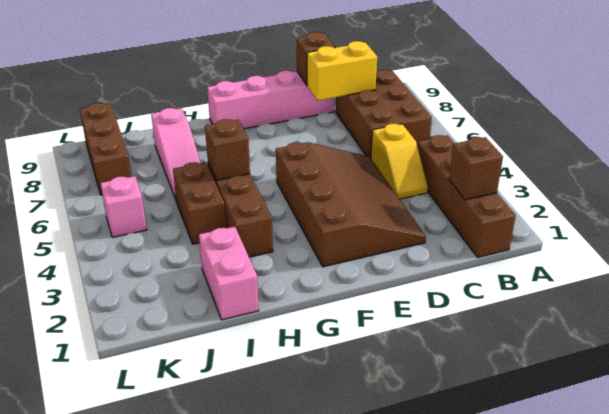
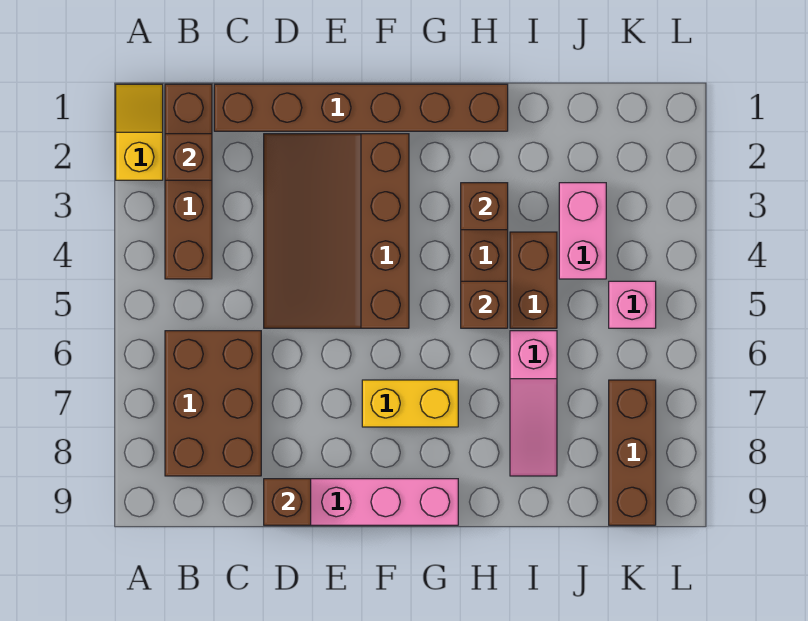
none -> brown brick C1:H1 level 1
yellow slope C4:C5 level 1 top 5 -> yellow slope A1:A2 level 1 top 2
yellow brick C8:D8 level 2 -> yellow brick F7:G7 level 1
none -> brown brick H3 level 2
pink brick I1:I2 level 1 -> pink brick J3:J4 level 1
pink slope I6:I8 level 1 top 8 -> pink slope I6:I8 level 1 top 6

